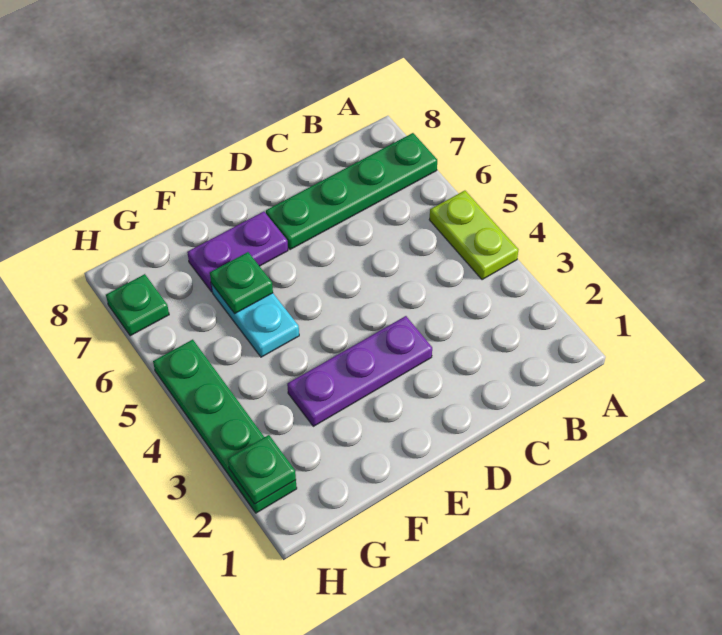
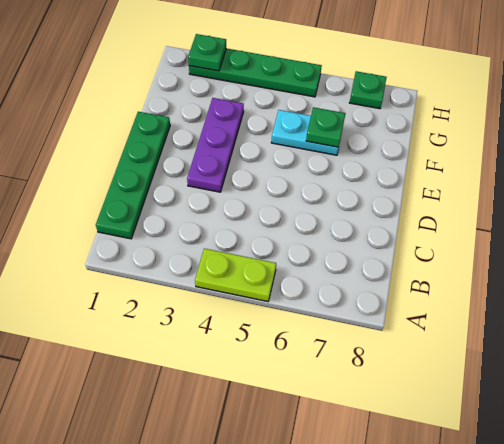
green plate A7:D7 level 1 -> green plate B1:E1 level 1
purple plate E7:F7 level 1 -> none

